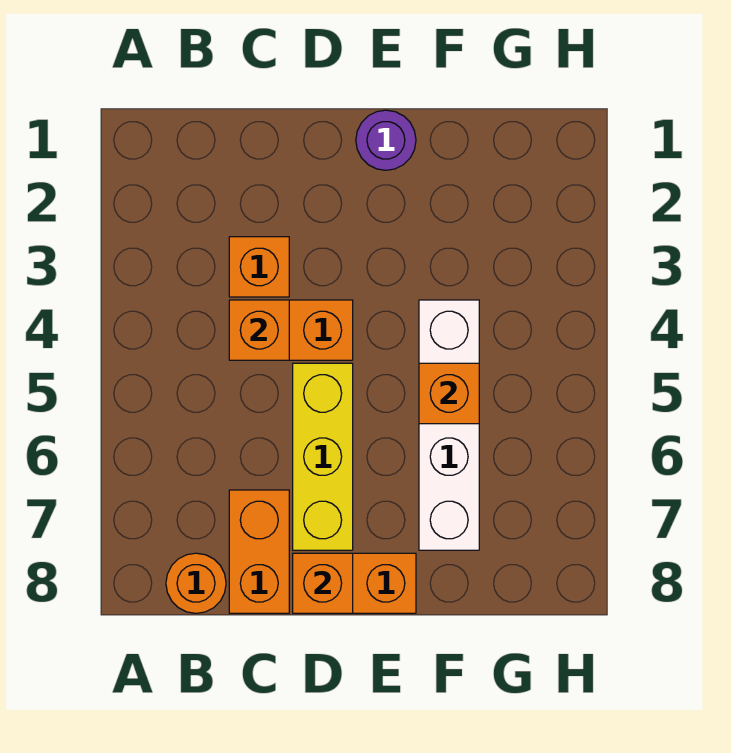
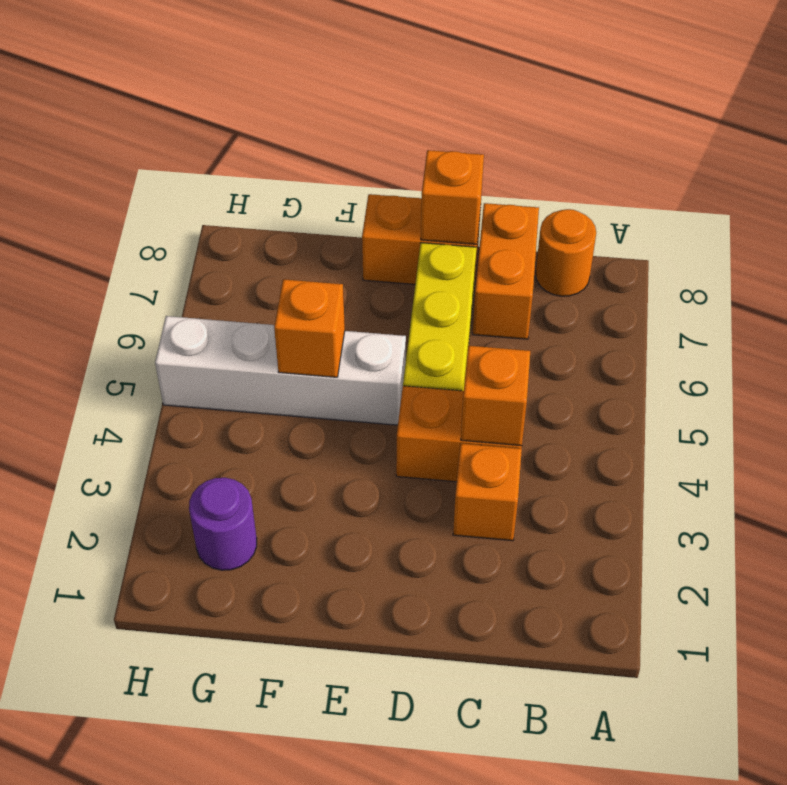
purple round brick E1 level 1 -> purple round brick G2 level 1
white brick F4:F7 level 1 -> white brick E5:H5 level 1

